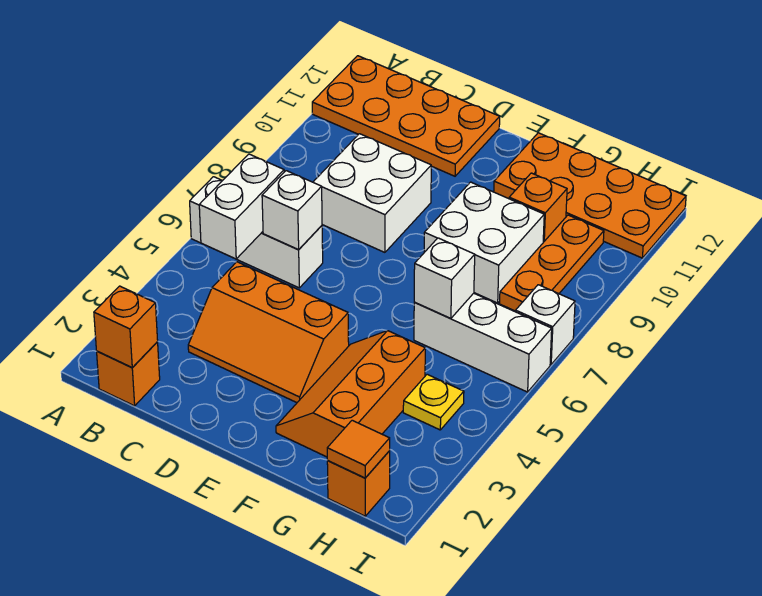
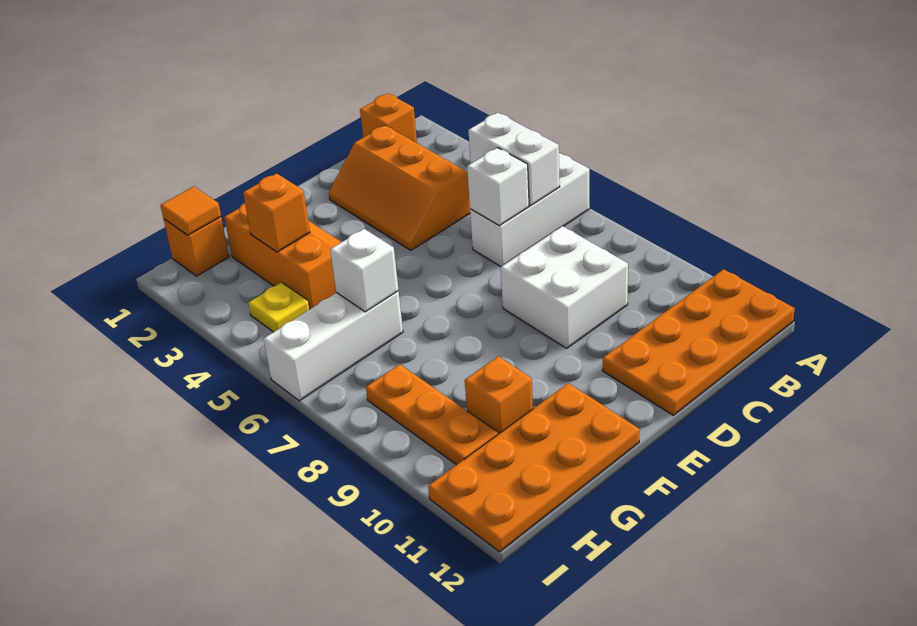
orange brick B1 level 2 -> orange brick G3 level 2
orange slope C3:E4 level 1 top 4 -> orange slope C2:D4 level 1 top C
white brick F8:G9 level 1 -> none
white brick I7 level 1 -> none

